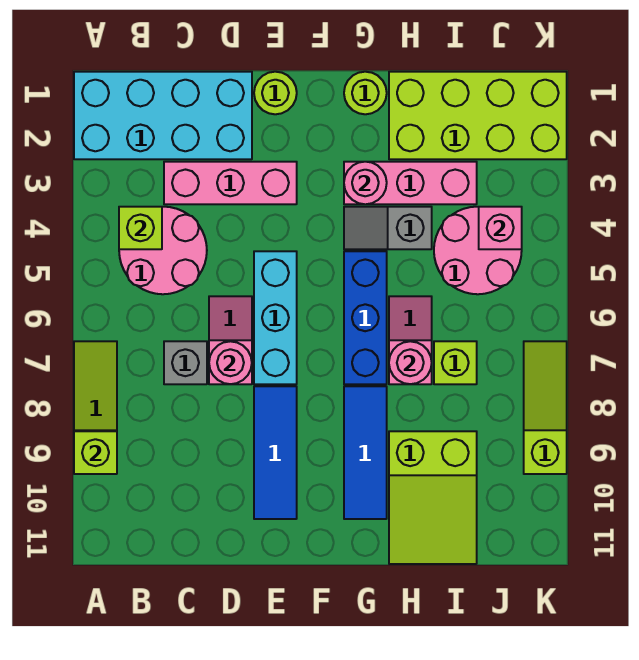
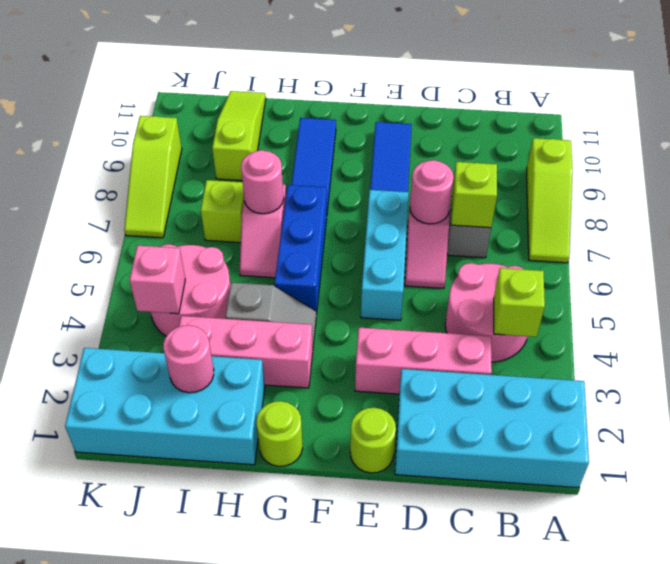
lime brick A9 level 2 -> lime brick C7 level 2
pink round brick G3 level 2 -> pink round brick I2 level 2
lime brick H1:K2 level 1 -> cyan brick H1:K2 level 1
lime slope H9:I11 level 1 top 9 -> lime slope I9:I11 level 1 top 9

